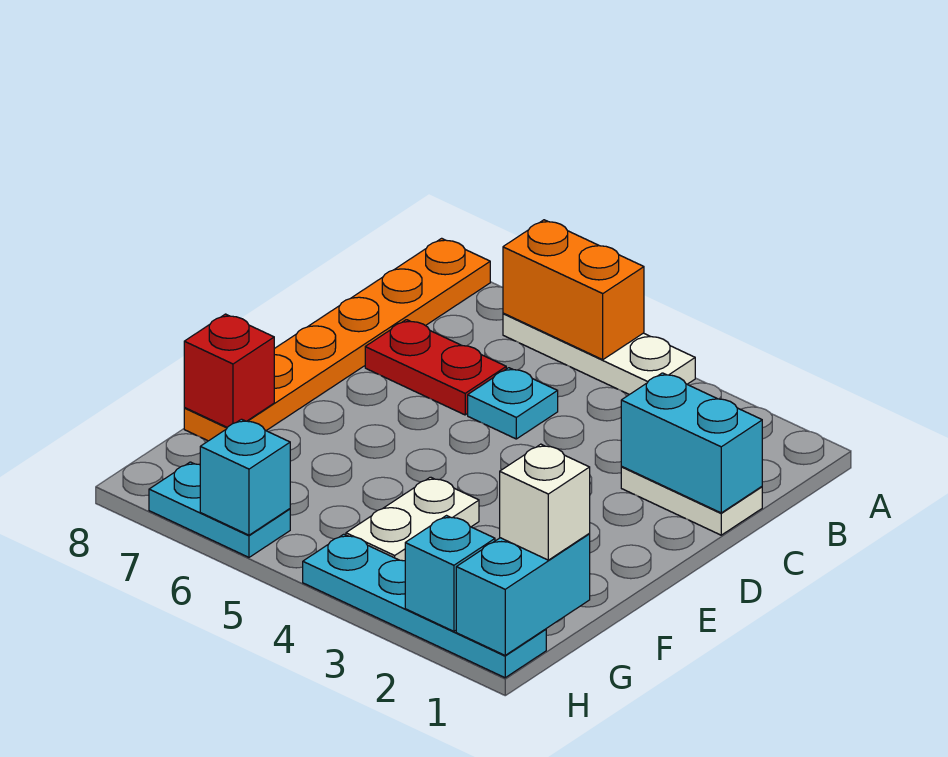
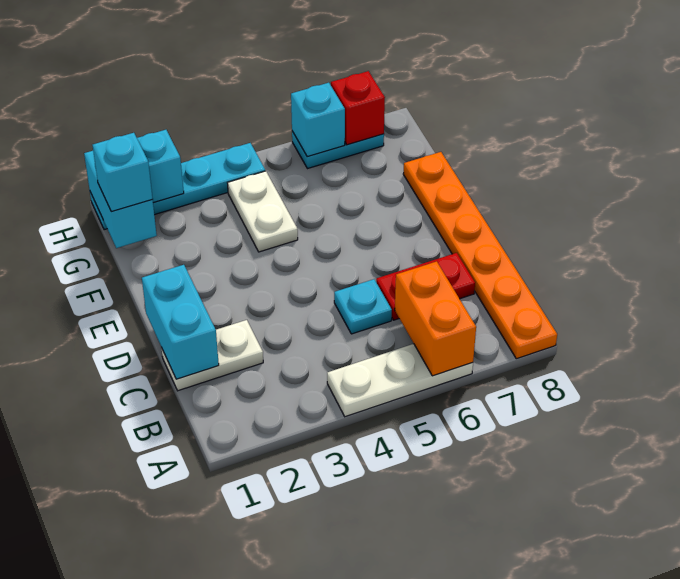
orange brick A5:A6 level 2 -> orange brick A6:B6 level 2
cyan brick C1:C2 level 2 -> cyan brick C1:D1 level 2
red brick F8 level 2 -> red brick H7 level 2
white brick G1 level 3 -> cyan brick G1 level 3

